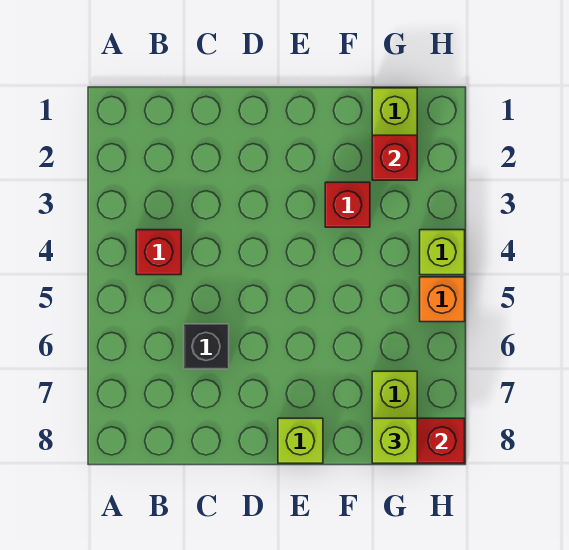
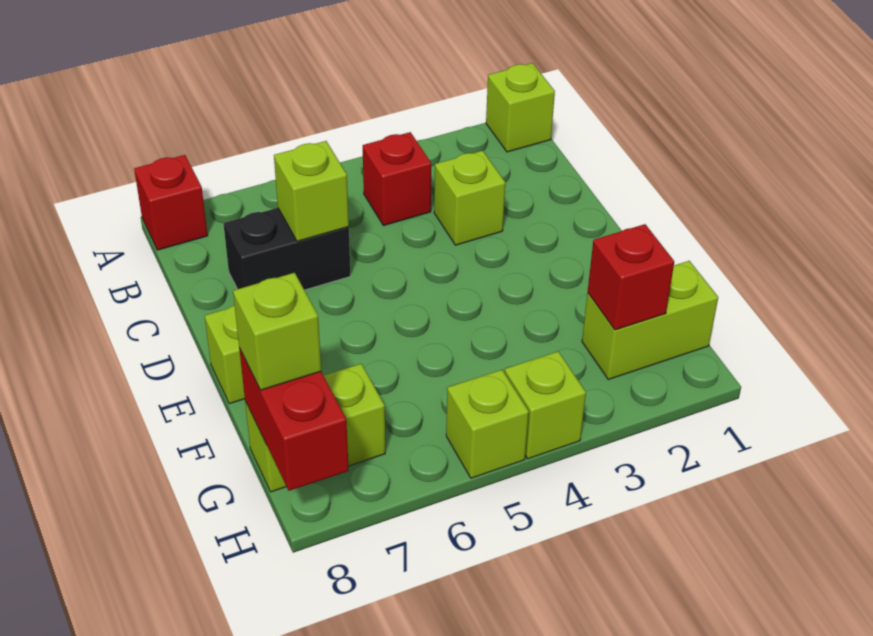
none -> lime brick A1 level 1
none -> lime brick C3 level 1
black brick C6 level 1 -> black brick C6:C7 level 1
none -> lime brick C6 level 2
red brick F3 level 1 -> red brick A8 level 1
orange brick H5 level 1 -> lime brick H5 level 1

